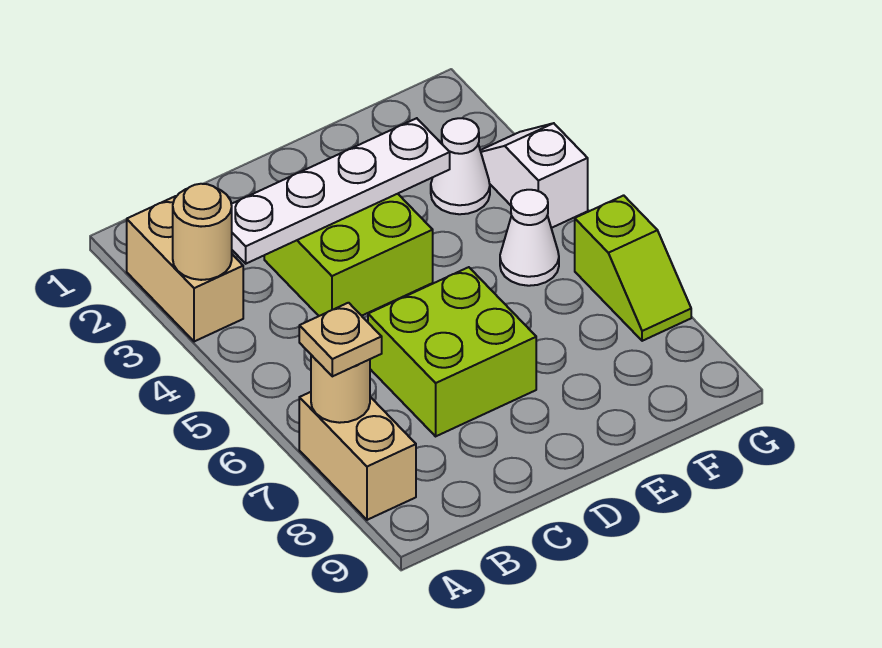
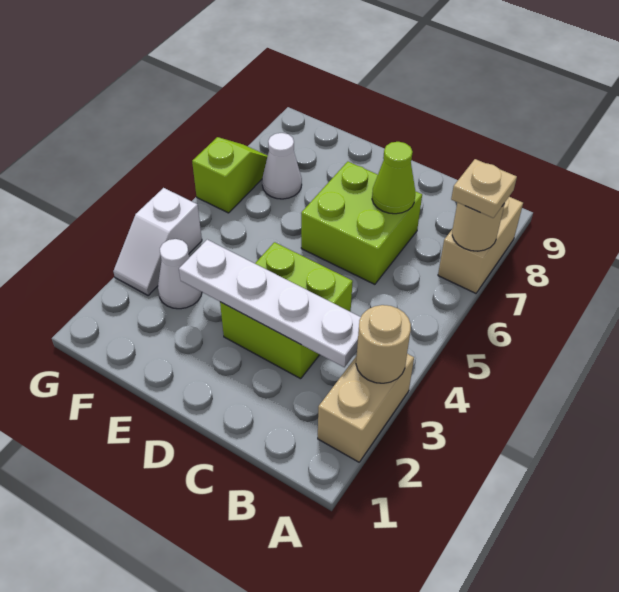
none -> lime cone C7 level 2
white cone F5 level 1 -> white cone F7 level 1

